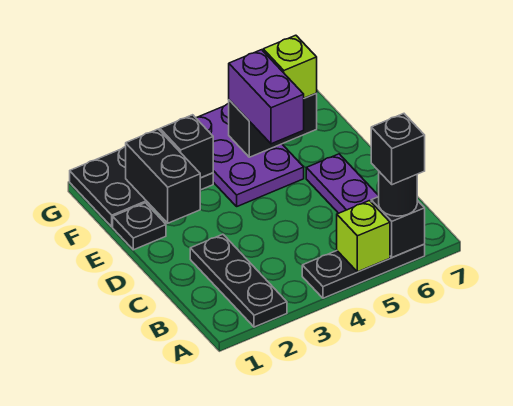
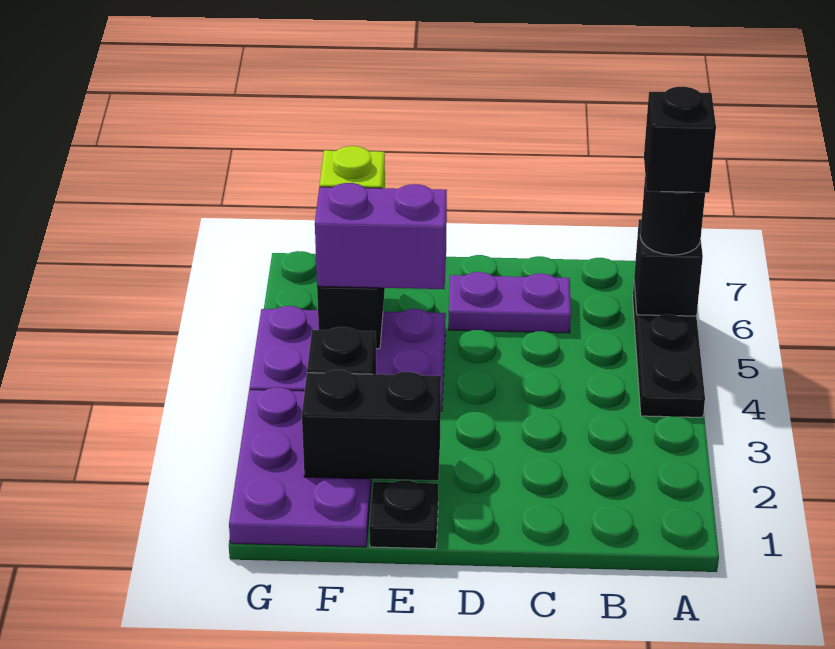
black plate A2:C2 level 1 -> none
lime brick A5 level 2 -> none
black plate F1:G3 level 1 -> purple plate F1:G3 level 1

